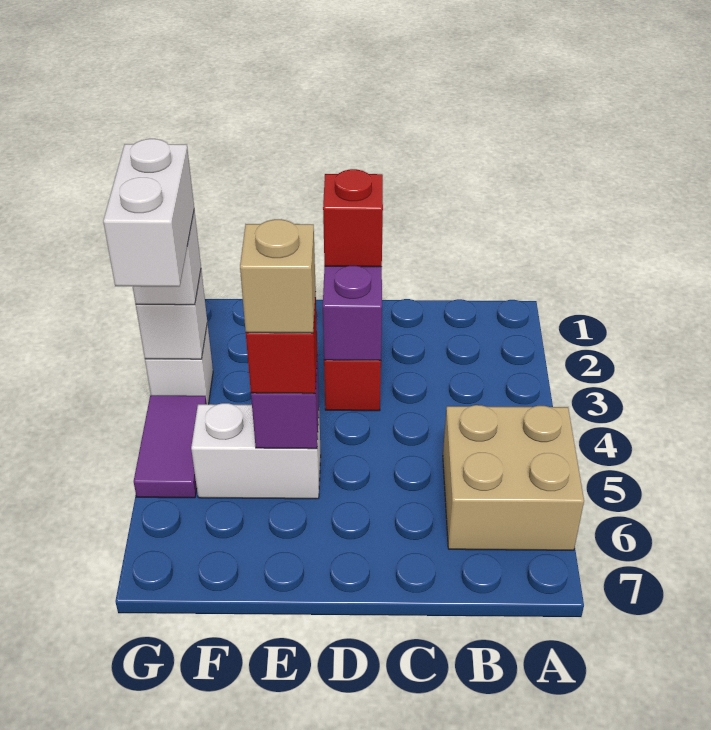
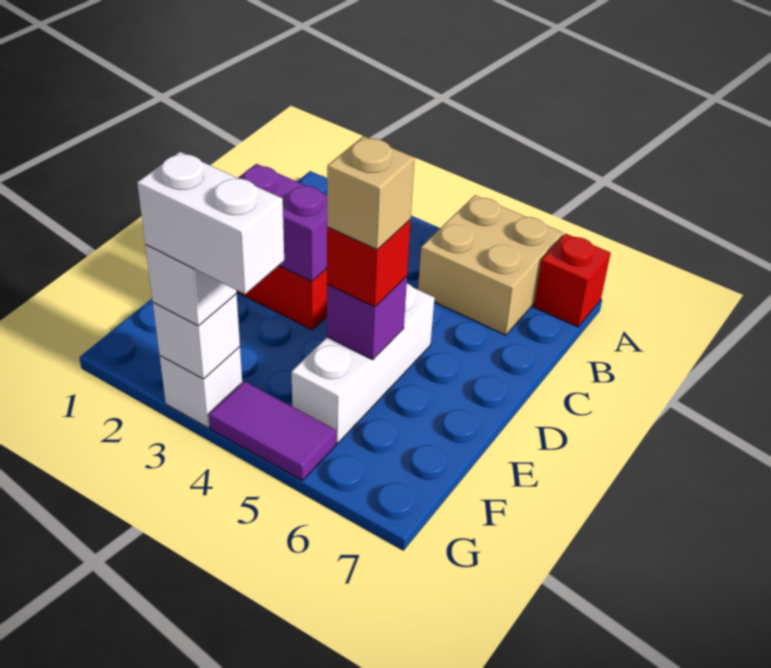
red brick D2 level 3 -> red brick A7 level 1
white brick E5:F5 level 1 -> white brick D5:F5 level 1

